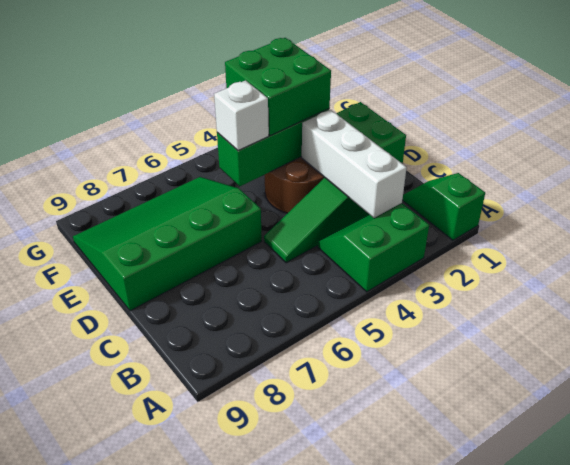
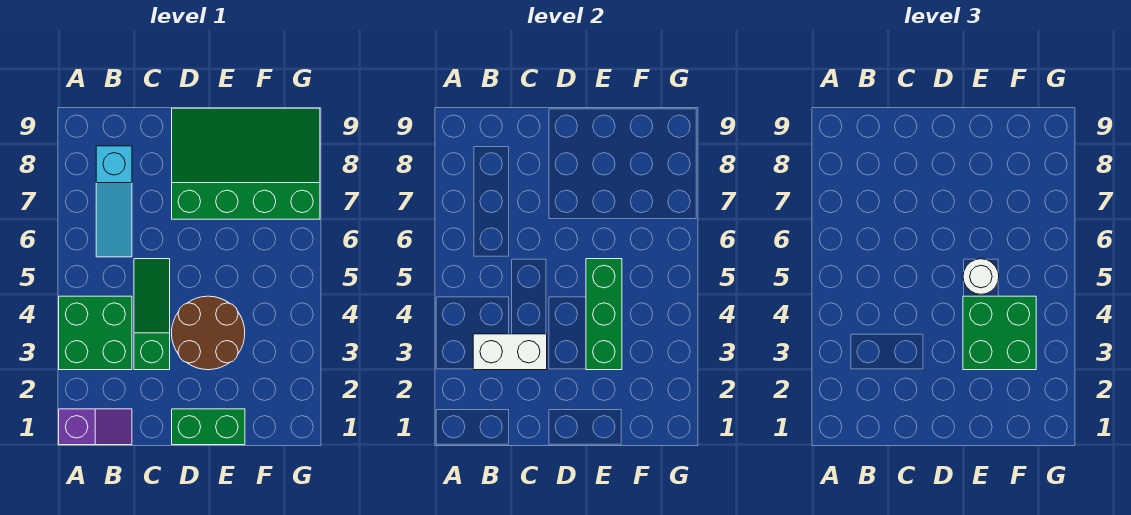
green slope A1:B1 level 1 top A -> purple slope A1:B1 level 1 top A
green slope A3:B4 level 1 top A -> green brick A3:B4 level 1
white brick B3:D3 level 2 -> white brick B3:C3 level 2
none -> cyan slope B6:B8 level 1 top 8
green slope D6:F9 level 1 top D -> green slope D7:G9 level 1 top 7
white brick E5 level 3 -> white round brick E5 level 3

